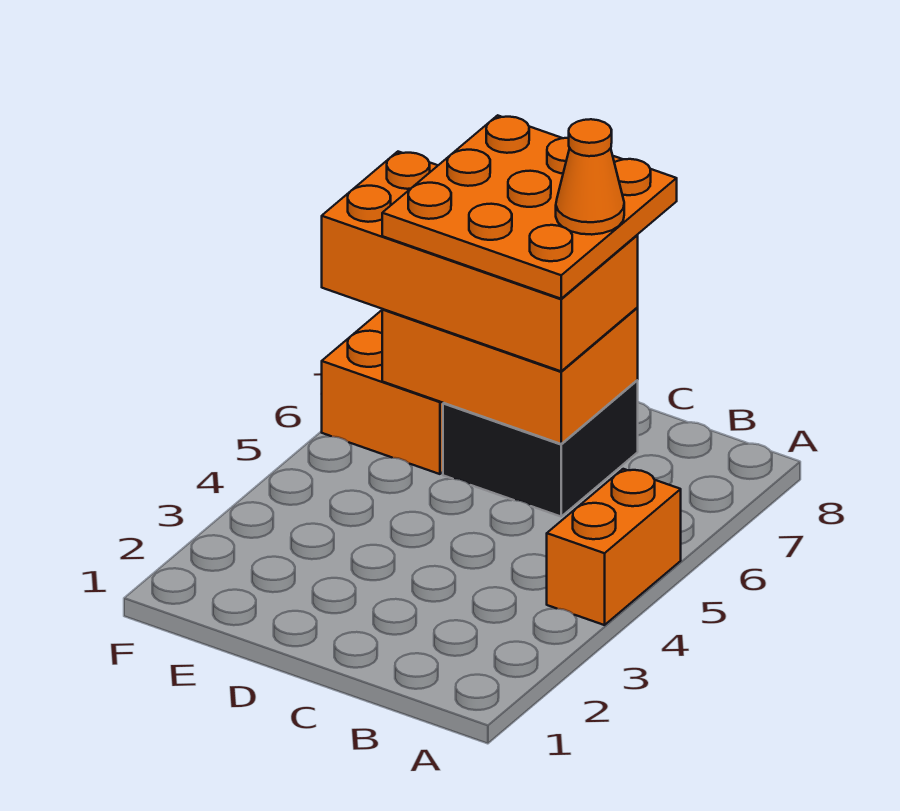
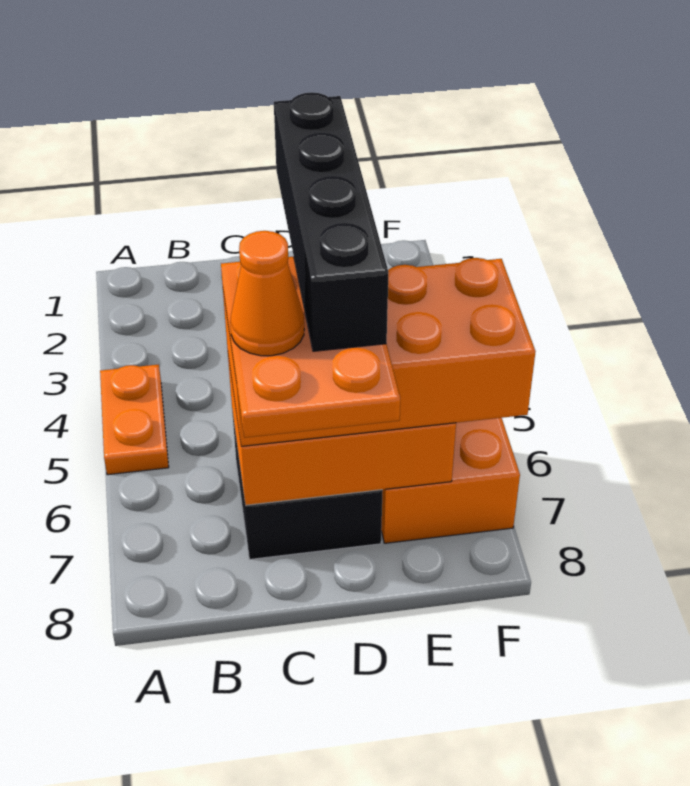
orange brick A4:A5 level 1 -> orange plate A4:A5 level 1
orange plate C6:E8 level 4 -> orange plate C6:D8 level 4
none -> black brick D4:D7 level 5

